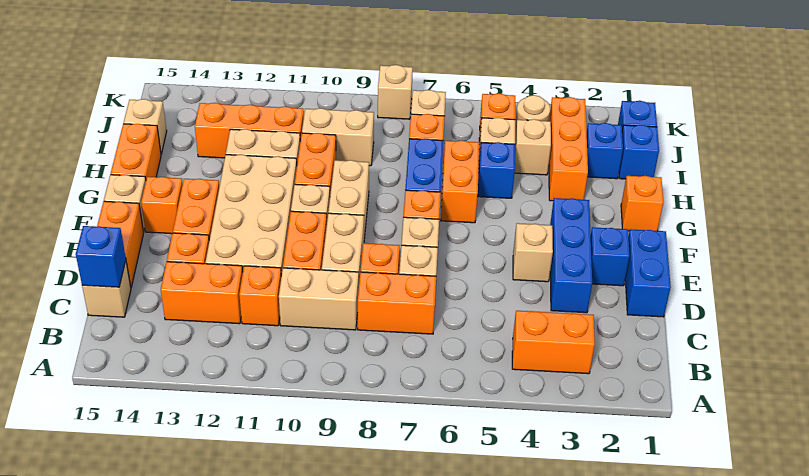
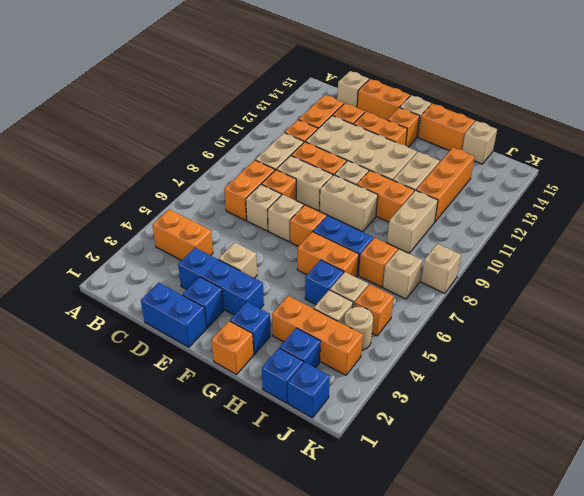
orange brick B3:B4 level 1 -> orange brick B4:C4 level 1
blue brick C15 level 2 -> blue brick G2 level 1

